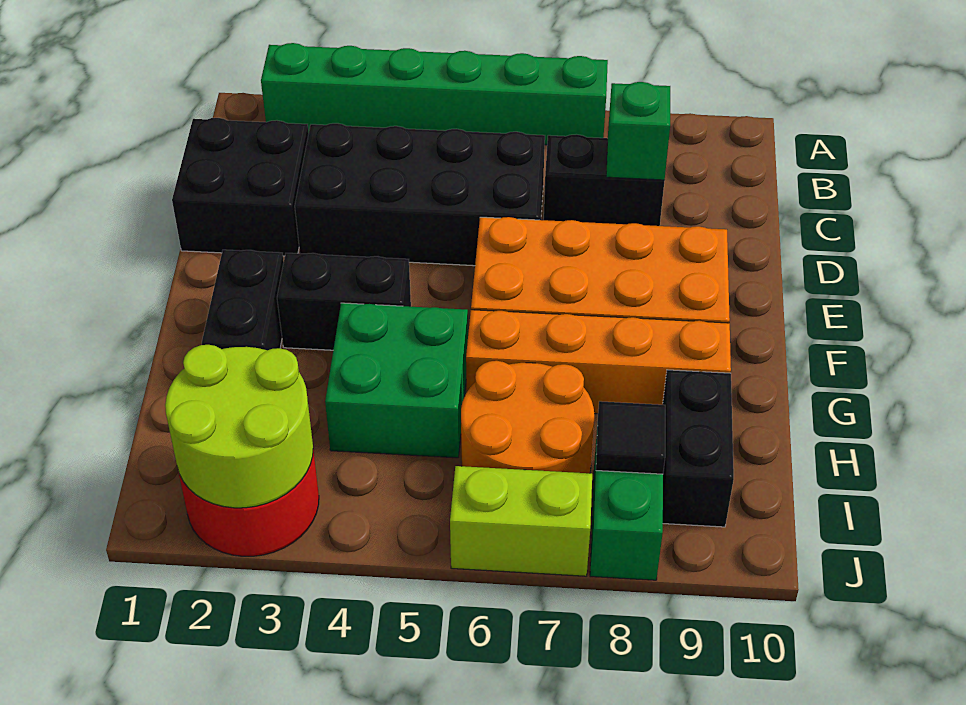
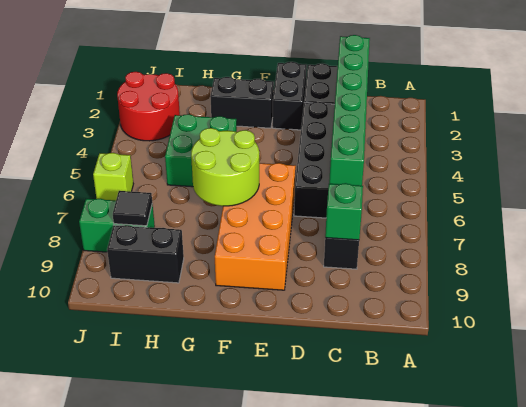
green brick A2:A7 level 1 -> green brick C1:C6 level 2
black brick F3:F4 level 1 -> black brick E1:E2 level 1
orange brick G6:G9 level 1 -> none
orange round brick H6:I7 level 1 -> none
lime round brick I2:J3 level 2 -> lime round brick F6:G7 level 2
lime brick J6:J7 level 1 -> lime brick J6 level 1

